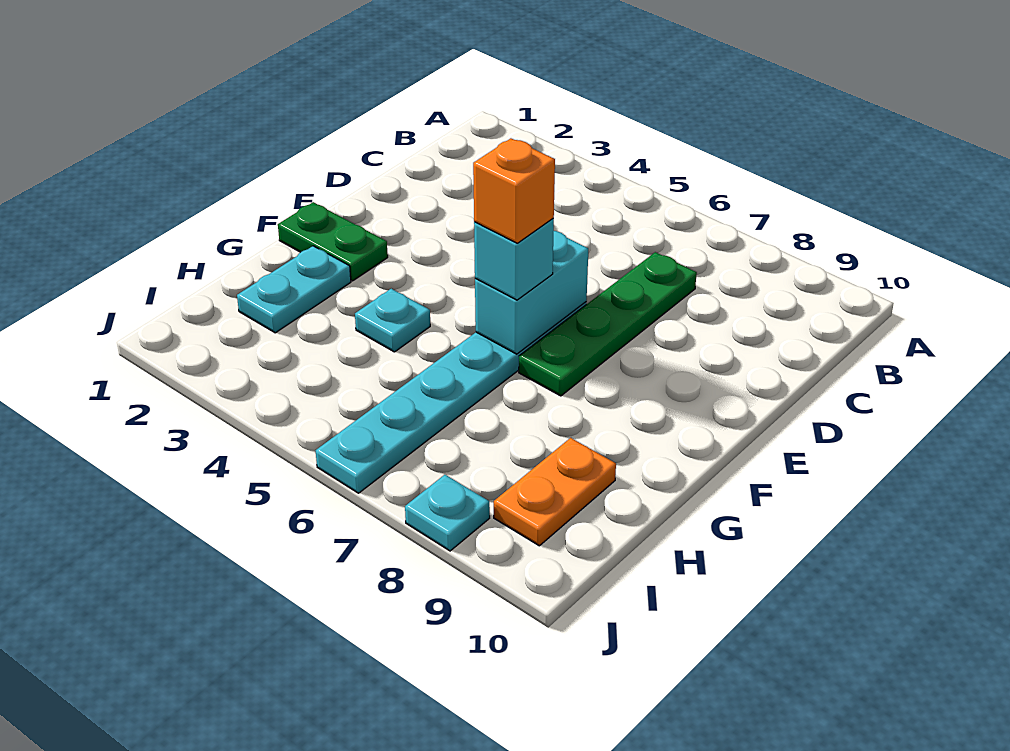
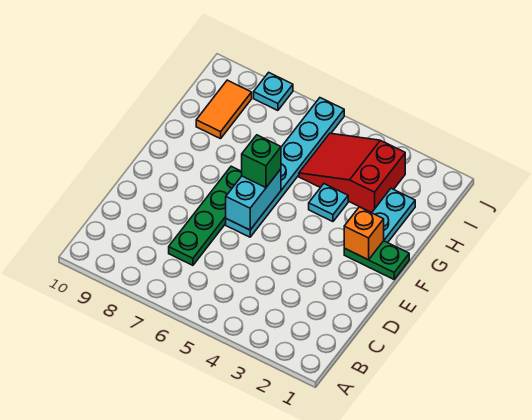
cyan brick F6 level 3 -> green brick F6 level 3
orange brick F6 level 4 -> orange brick F2 level 2
none -> red slope H3:I5 level 1 top 3
orange plate H9:I9 level 1 -> orange tile H9:I9 level 1

